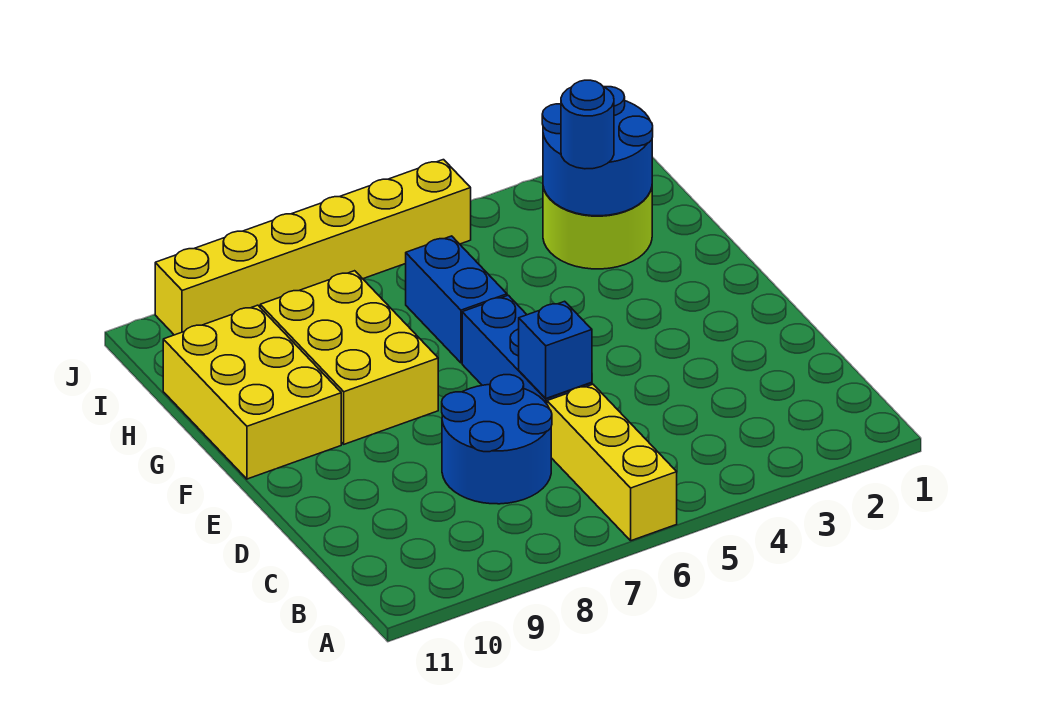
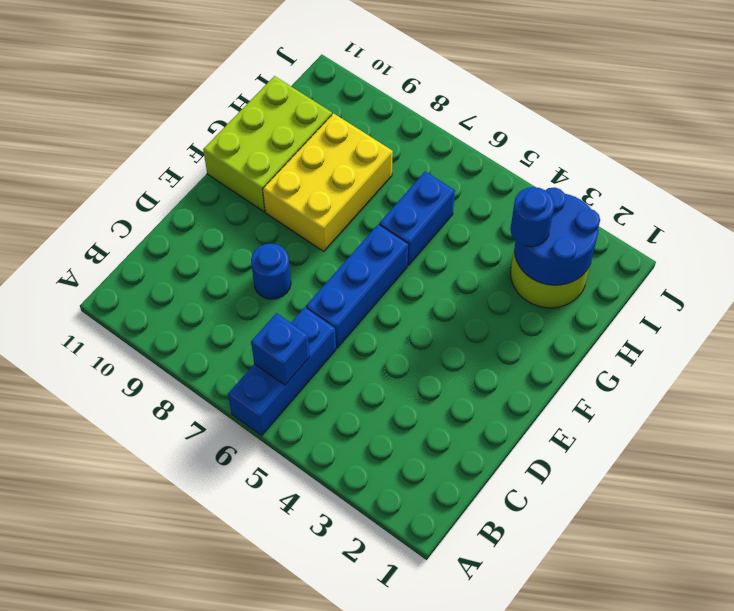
yellow brick A6:C6 level 1 -> blue brick A6:C6 level 1
blue round brick C7:D8 level 1 -> blue round brick D8 level 1
blue brick D6 level 2 -> blue brick B6 level 2
yellow brick F10:H11 level 1 -> lime brick F10:H11 level 1
yellow brick J5:J10 level 1 -> none

